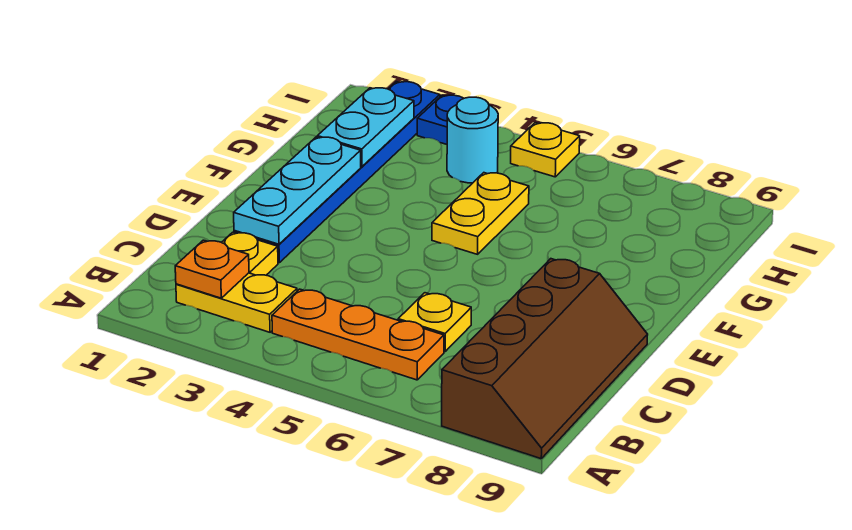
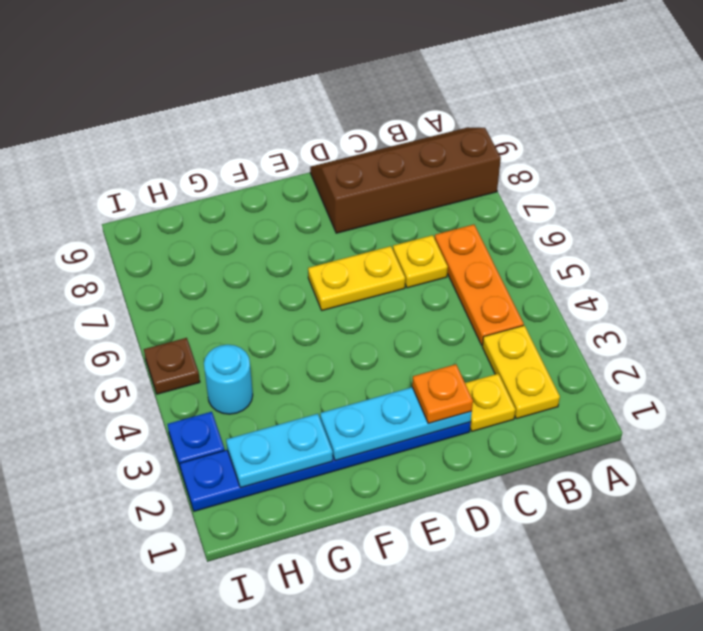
orange plate B2 level 2 -> orange plate D2 level 3
yellow plate F5:G5 level 1 -> yellow plate D6:E6 level 1
yellow plate I5 level 1 -> brown plate I5 level 1

